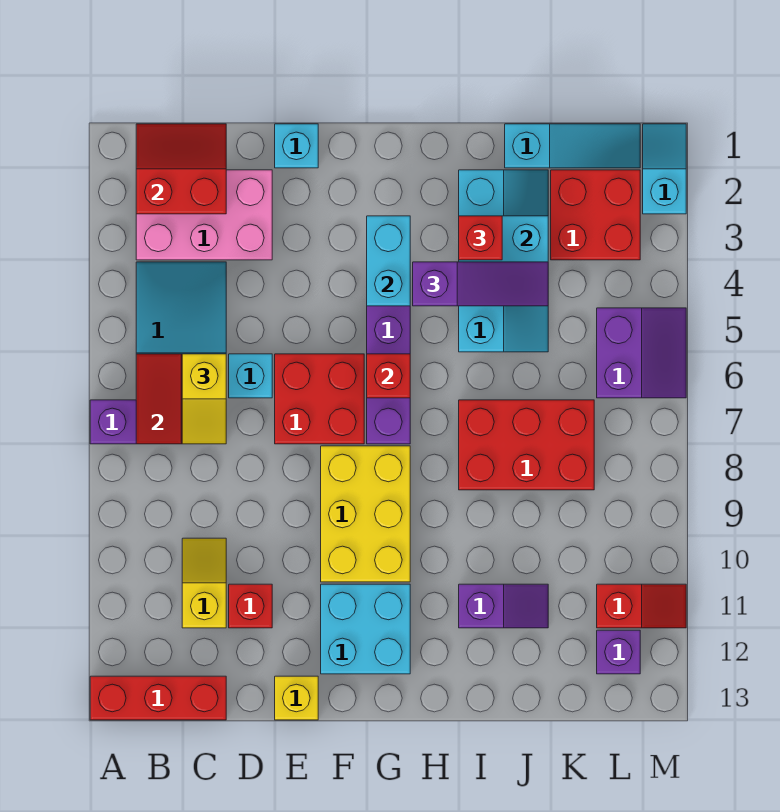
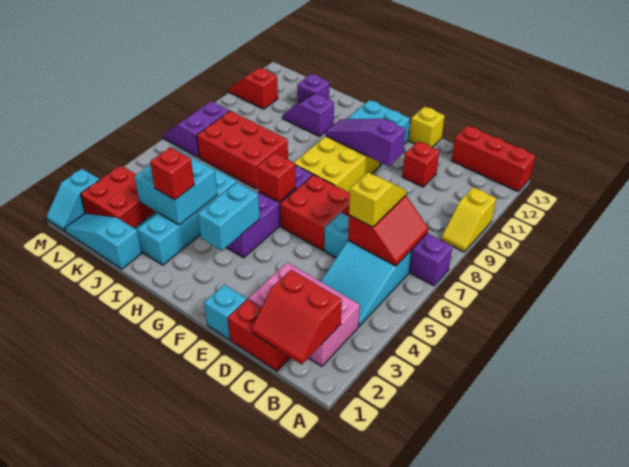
none -> red brick C1:D1 level 1
yellow slope C10:C11 level 1 top 11 -> yellow slope A9:A10 level 1 top 10
purple slope H4:J4 level 3 top H -> purple slope E10:G10 level 2 top E
purple slope L5:M6 level 1 top L -> purple slope L7:M8 level 1 top L
purple brick L12 level 1 -> purple brick J12 level 1

